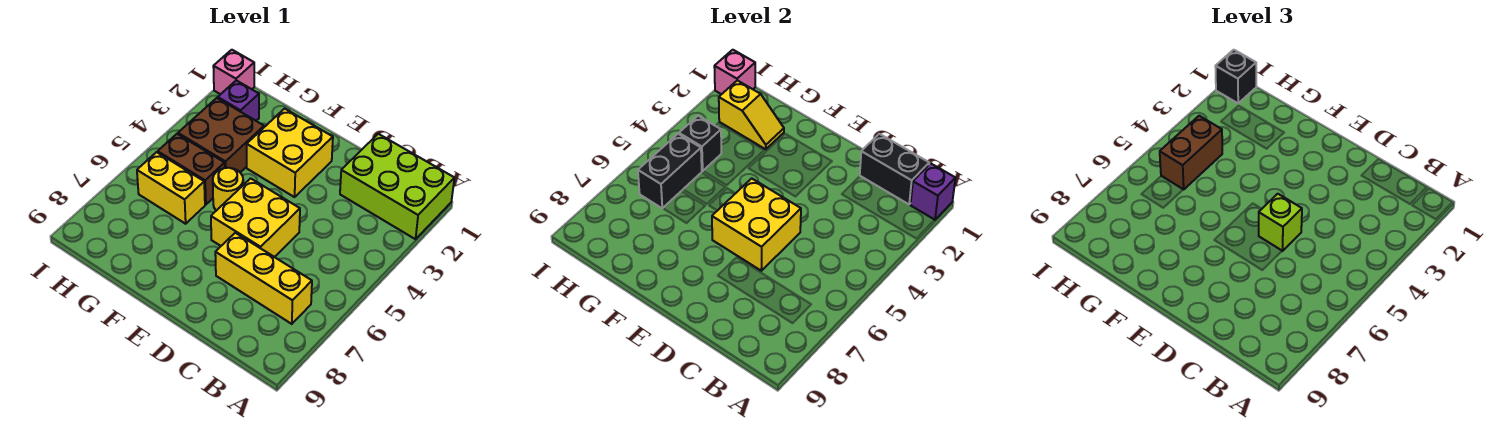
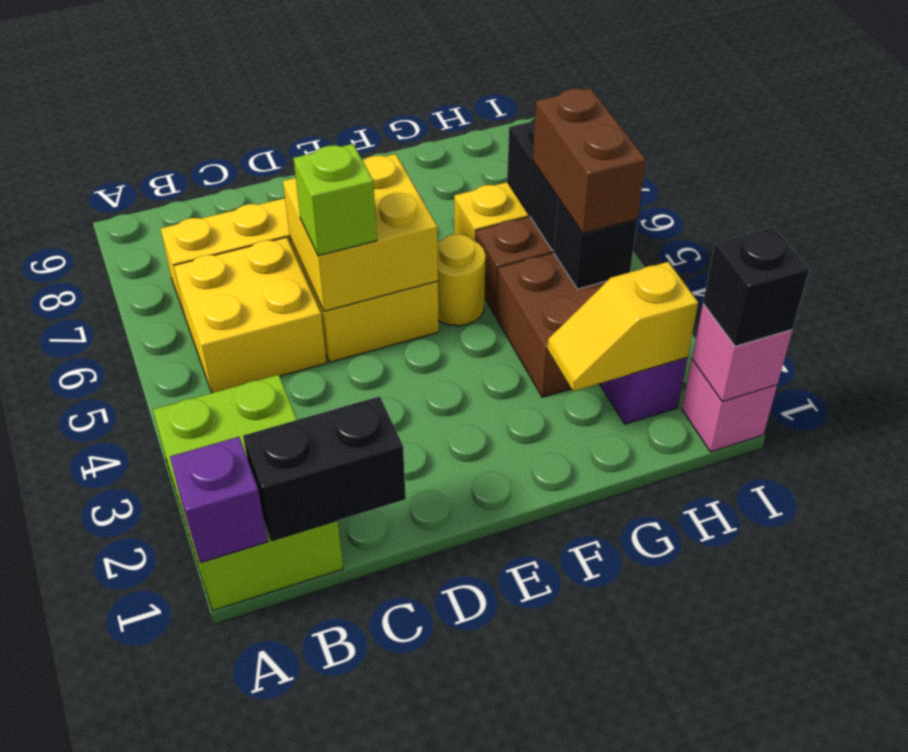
lime brick A1:C2 level 1 -> lime brick A1:B3 level 1
yellow brick E2:F3 level 1 -> yellow brick B5:C6 level 1

